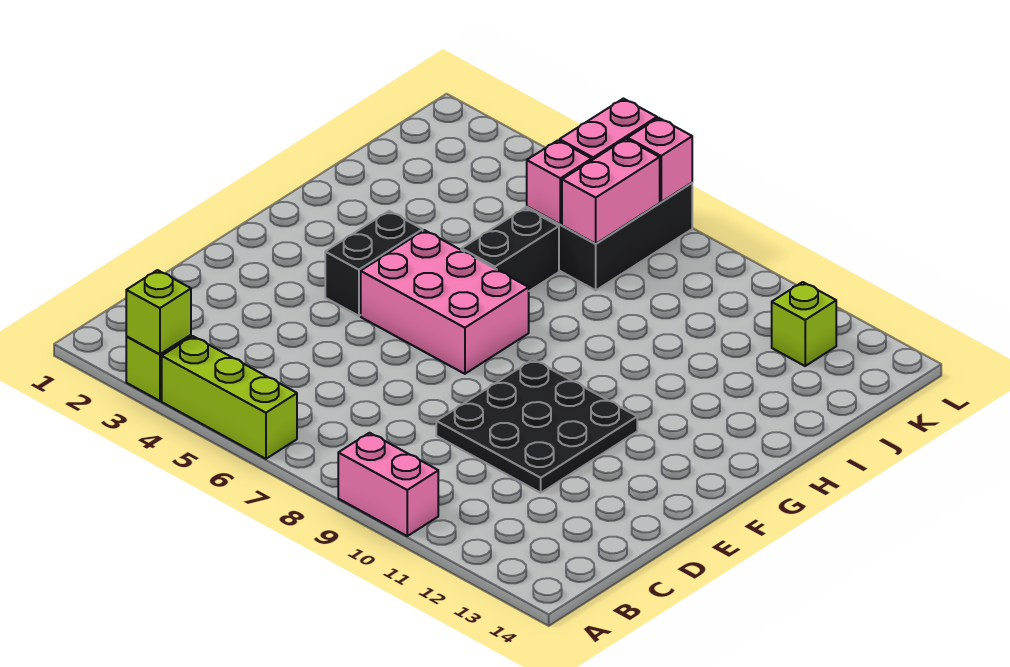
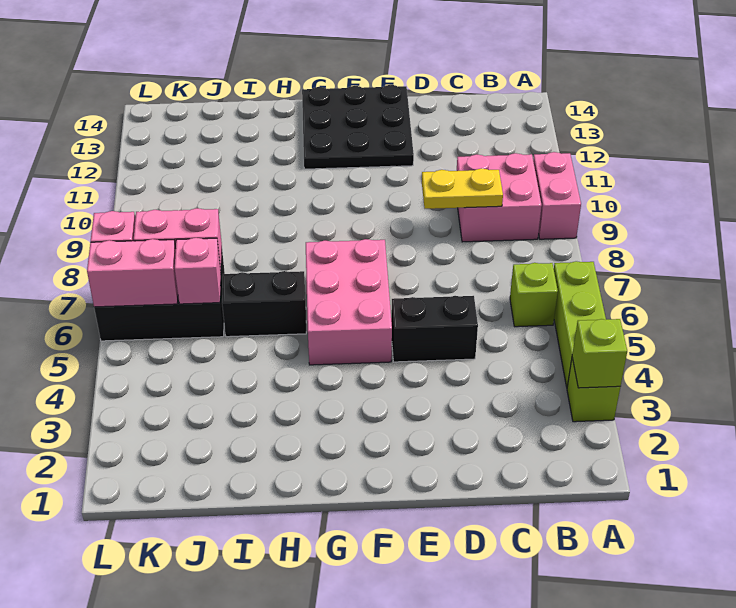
none -> pink brick B9:C10 level 1
none -> yellow plate C9:D9 level 2
black plate D9:F11 level 1 -> black plate E12:G14 level 1
black brick F4:G4 level 1 -> black brick D5:E5 level 1
lime brick K12 level 1 -> lime brick B6 level 1

